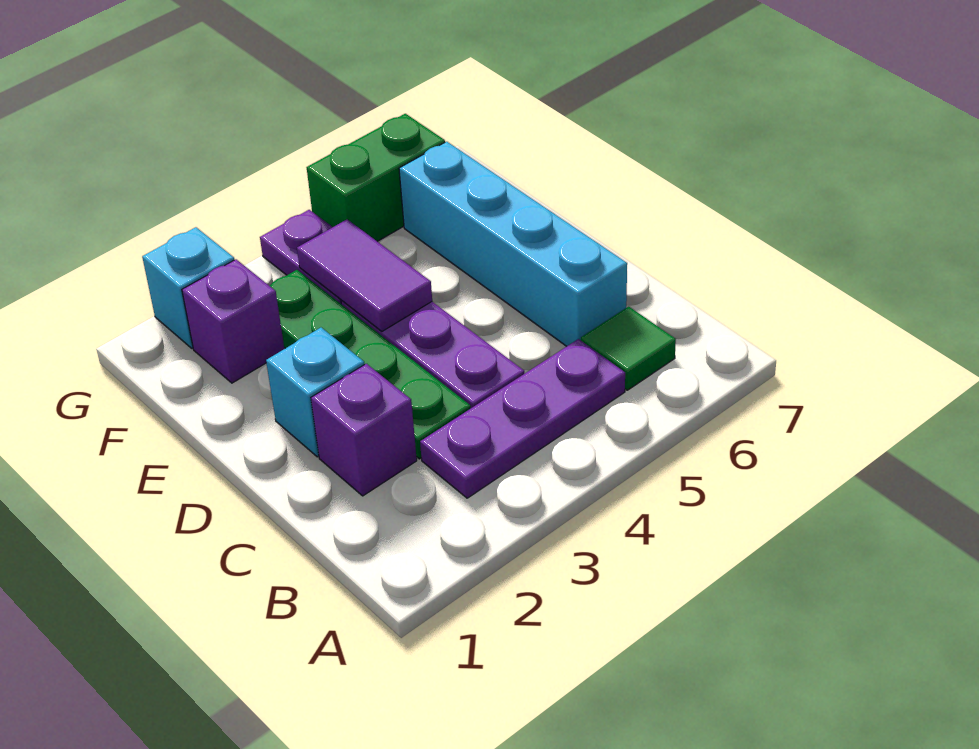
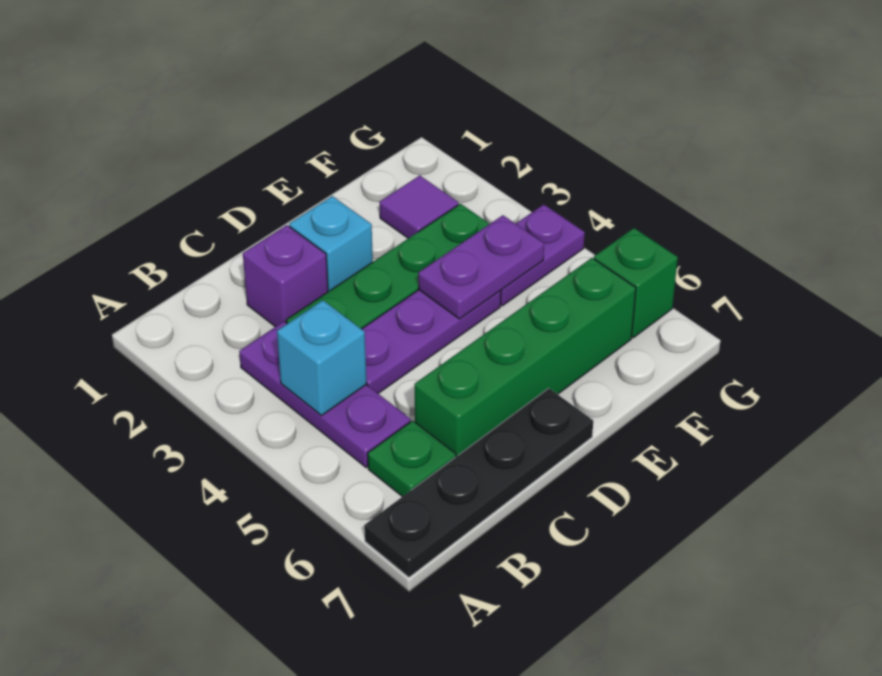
none -> black plate A7:D7 level 1
green tile B6 level 1 -> green plate B6 level 1
cyan brick C6:F6 level 1 -> green brick C6:F6 level 1
purple tile E4:F4 level 2 -> purple plate E4:F4 level 2
purple brick F2 level 1 -> purple tile F2 level 1
cyan brick G2 level 1 -> cyan brick B4 level 2
green brick G5:G6 level 1 -> green brick G6 level 1

